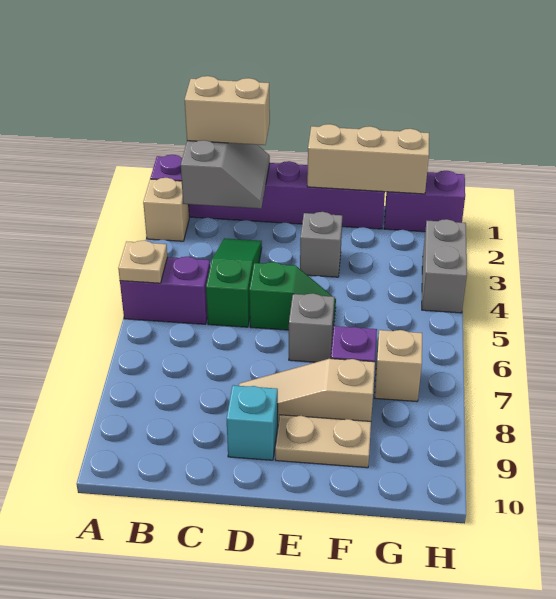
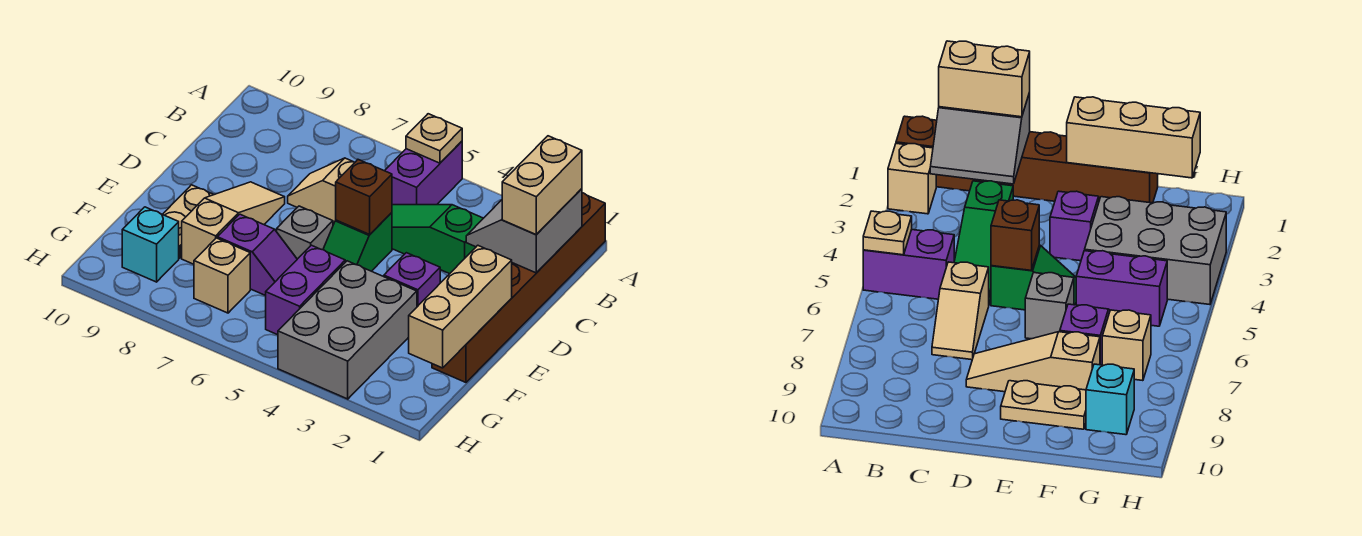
purple brick A1:F1 level 1 -> brown brick A1:F1 level 1
grey slope B1:C2 level 2 top B -> grey slope B1:C2 level 2 top 1
green slope C3:C5 level 1 top 5 -> green slope C3:C5 level 1 top 3
none -> tan slope C6:C7 level 1 top 6
none -> brown brick D5 level 2
cyan brick D9 level 1 -> cyan brick G9 level 1
grey brick E3 level 1 -> purple brick E3 level 1
purple brick G1:H1 level 1 -> purple brick F5:G5 level 1
grey brick H3:H4 level 1 -> grey brick F3:H4 level 1

